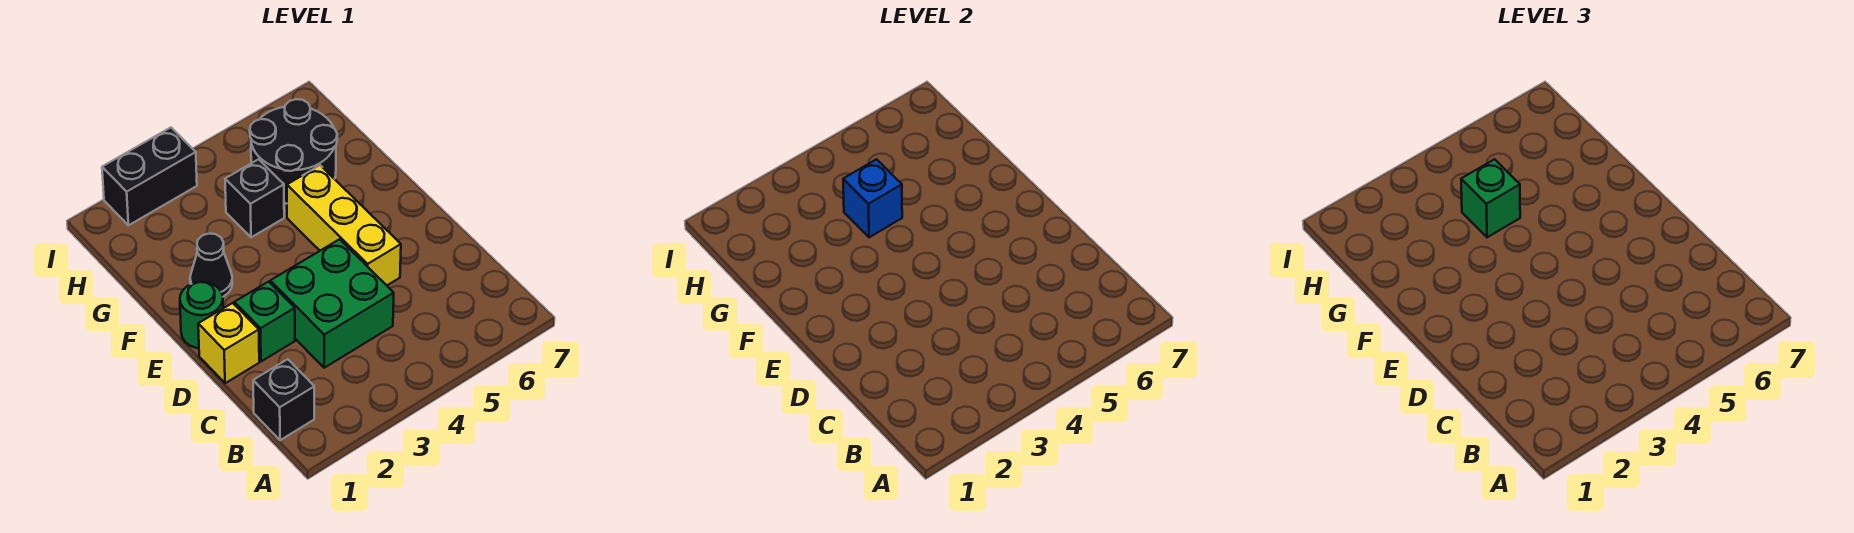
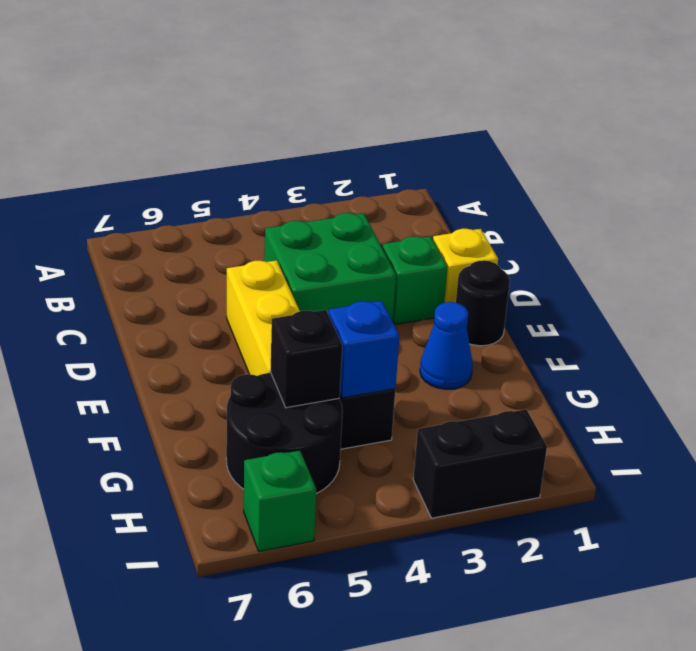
black brick B1 level 1 -> black brick G5 level 2
green round brick E1 level 1 -> black round brick E1 level 1
black cone F2 level 1 -> blue cone F2 level 1
green brick G4 level 3 -> green brick I6 level 1

